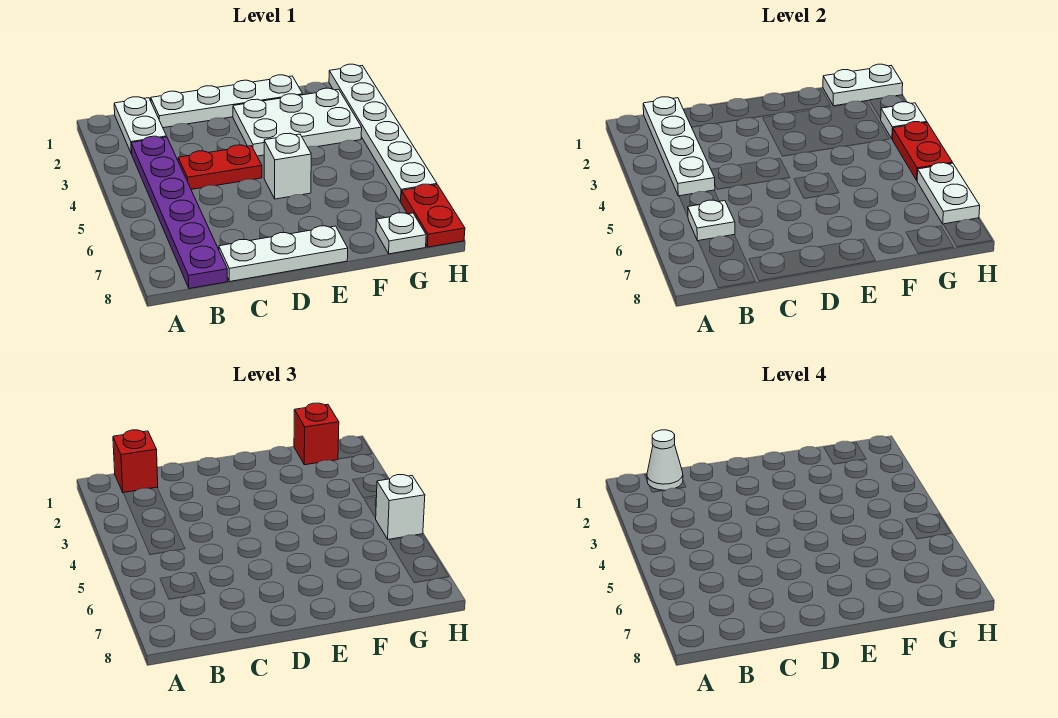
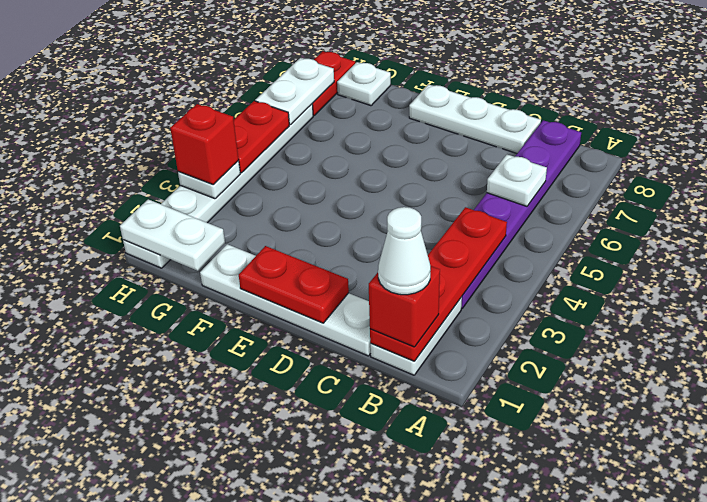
white plate B1:B4 level 2 -> red plate B1:B4 level 2
red plate C4:D4 level 1 -> red plate D1:E1 level 2
white plate E2:G3 level 1 -> none
white brick E5 level 1 -> none
red brick G1 level 3 -> red brick H3 level 3
white brick H5 level 3 -> none

